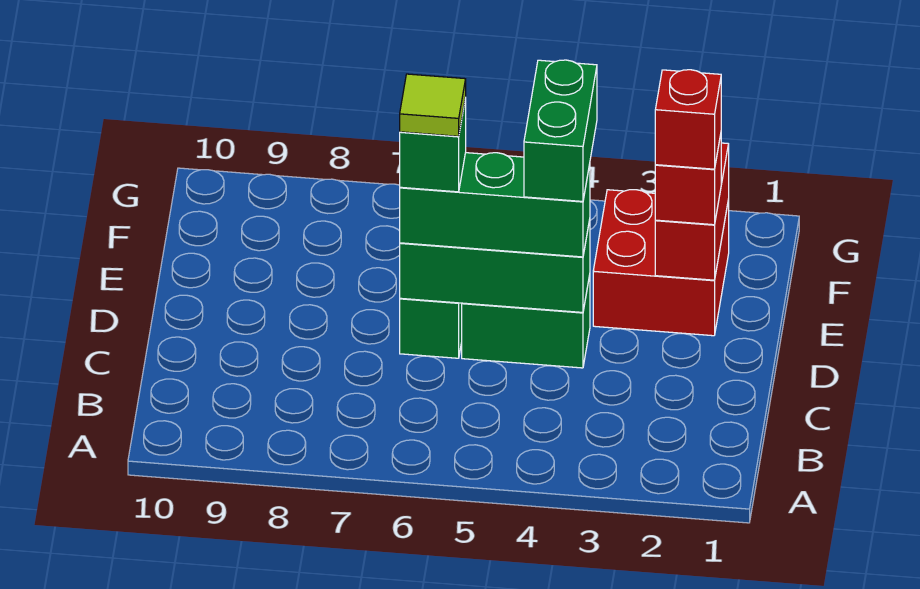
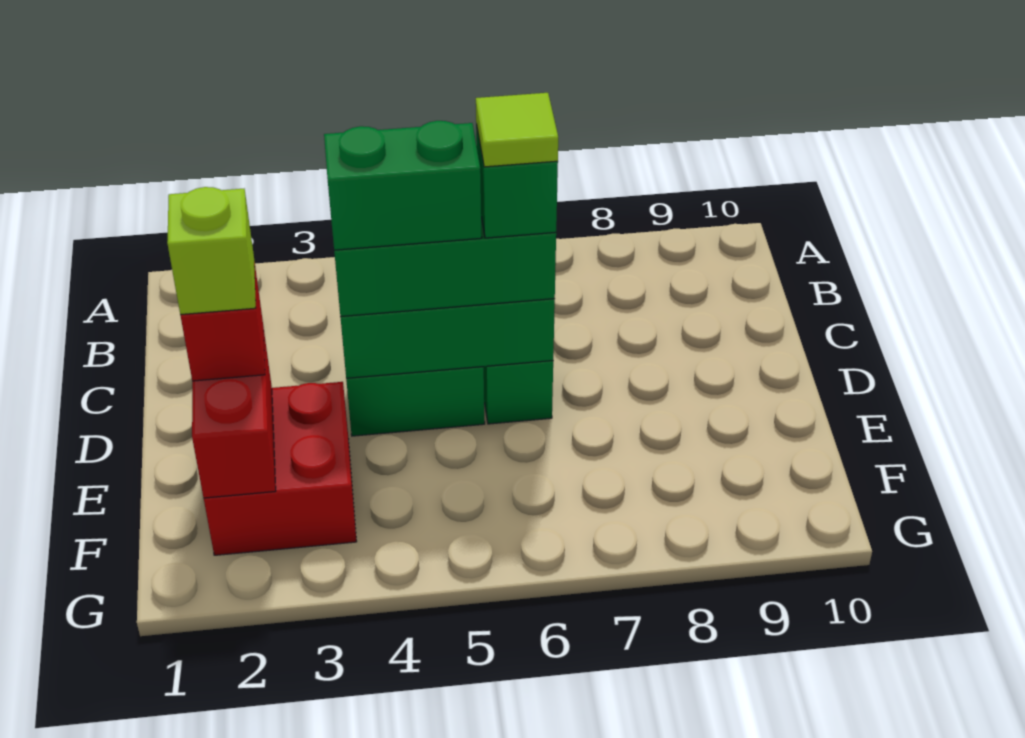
green brick D4:E4 level 4 -> green brick D4:D5 level 4
red brick E2 level 4 -> lime brick E2 level 4

